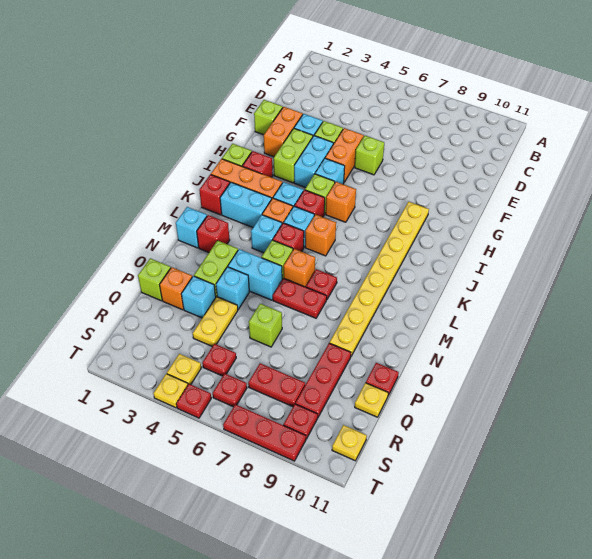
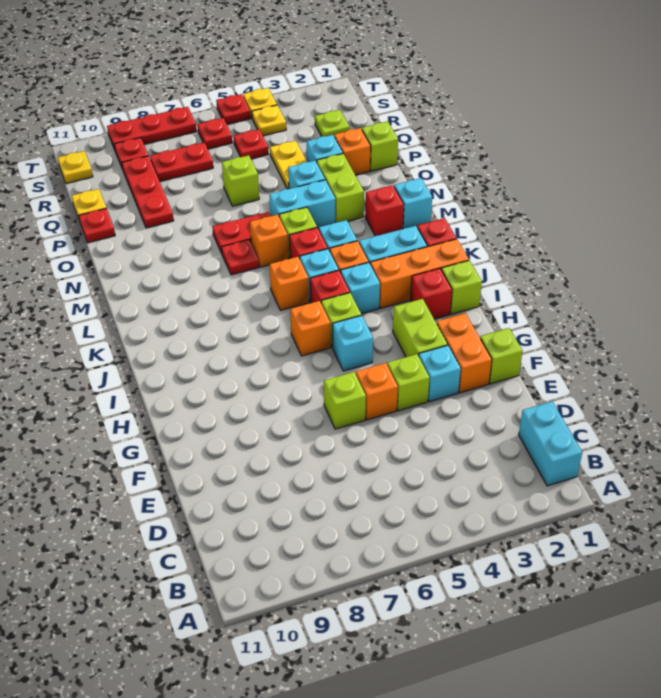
orange brick F5:G5 level 1 -> orange brick F5 level 1
cyan brick G4:H4 level 1 -> cyan brick B1:C1 level 1
yellow plate H9:O9 level 1 -> none
none -> lime plate R2 level 1

